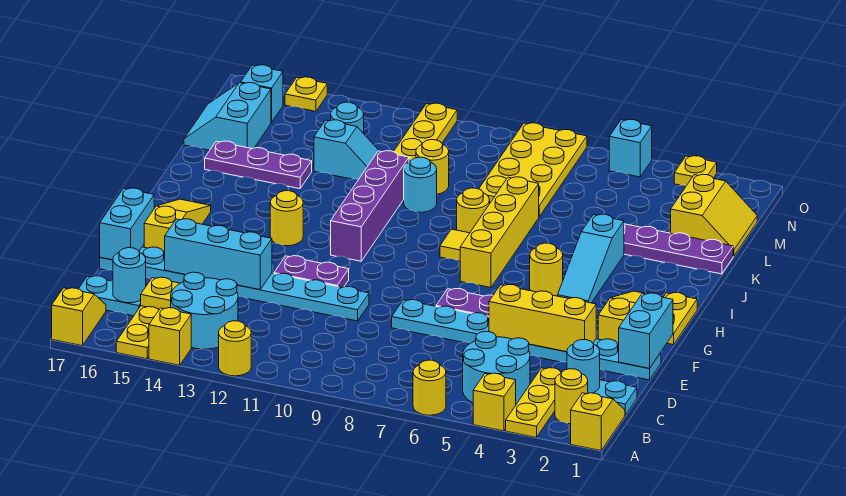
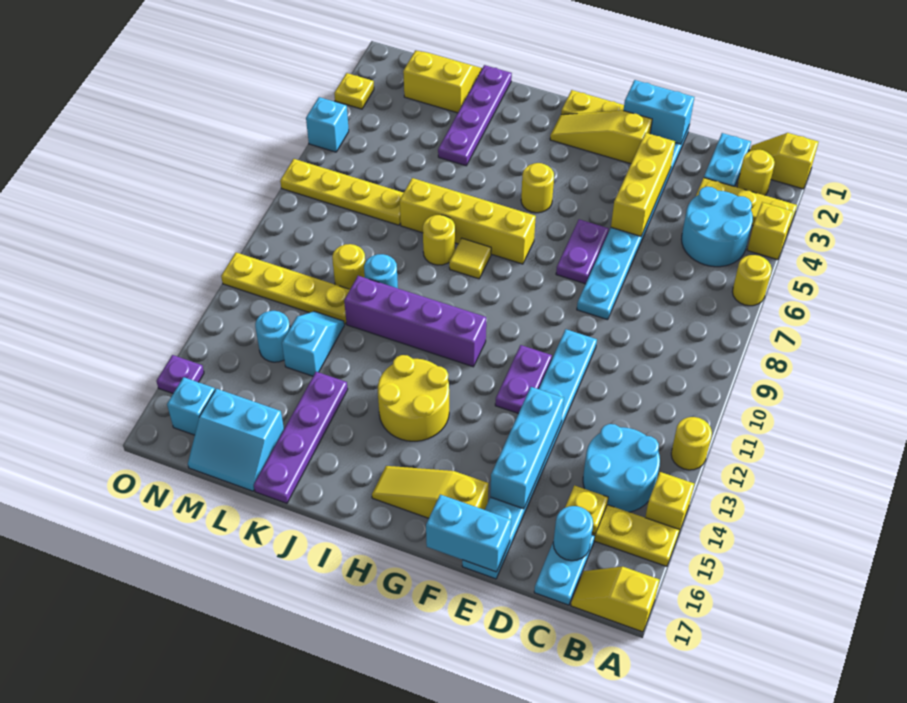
cyan round brick C2 level 2 -> none
cyan slope H4:J4 level 1 top J -> none
yellow round brick H13 level 1 -> yellow round brick H13:I14 level 1
purple plate K14:K16 level 1 -> purple plate K14:K17 level 1
yellow plate L7:O8 level 1 -> yellow plate L7:O7 level 1
yellow plate O15 level 1 -> purple plate O15 level 1

